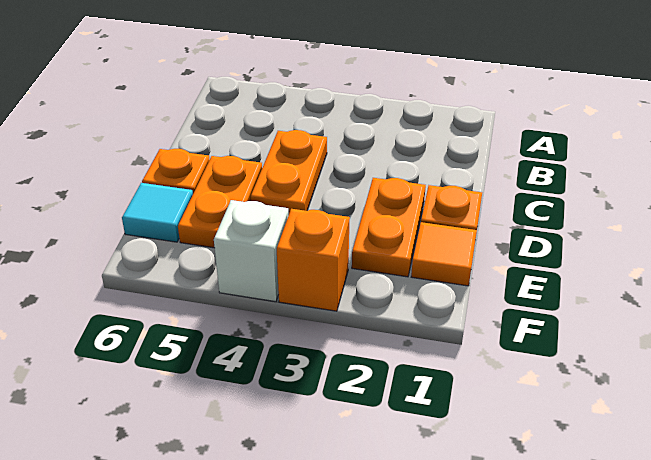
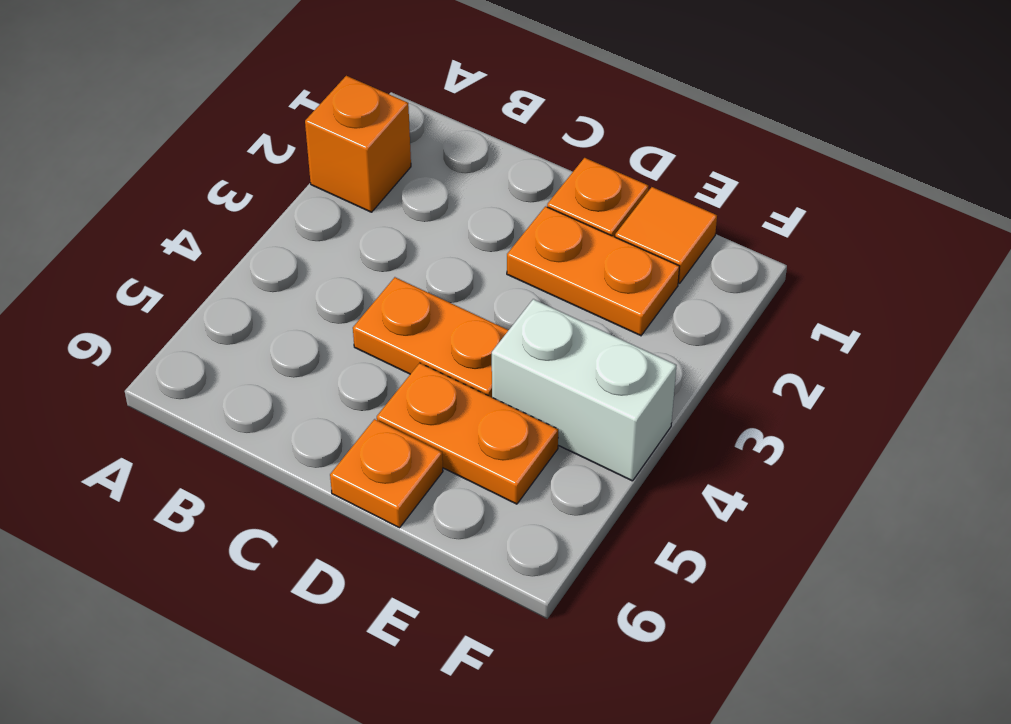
cyan tile E6 level 1 -> none
orange brick F3 level 1 -> orange brick A2 level 1
white brick F4 level 1 -> white brick E4:F4 level 1

